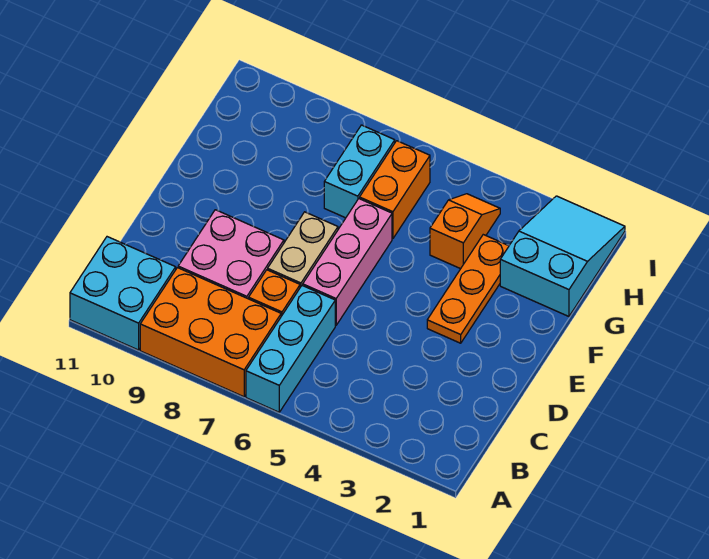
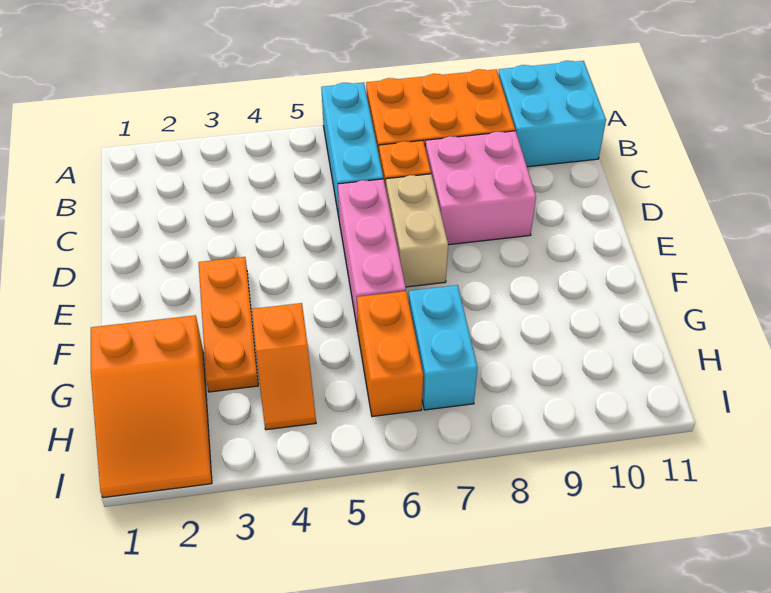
cyan slope G1:I2 level 1 top G -> orange slope G1:I2 level 1 top G

